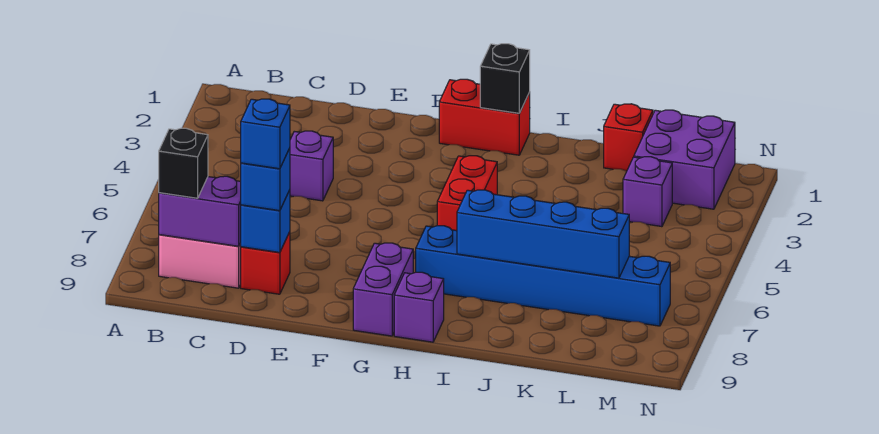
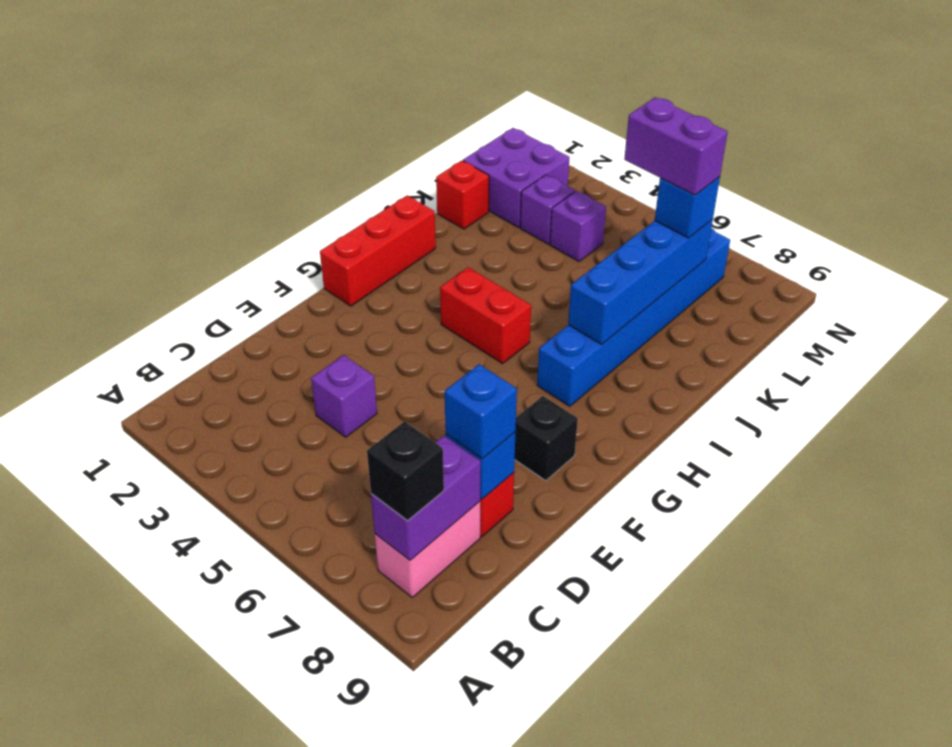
blue brick D8 level 4 -> blue brick L7 level 3
red brick G1:H1 level 1 -> red brick G1:I1 level 1
purple brick G8:G9 level 1 -> purple brick L6:L7 level 4
black brick H1 level 2 -> black brick F8 level 1
purple brick H9 level 1 -> purple brick L4 level 1

